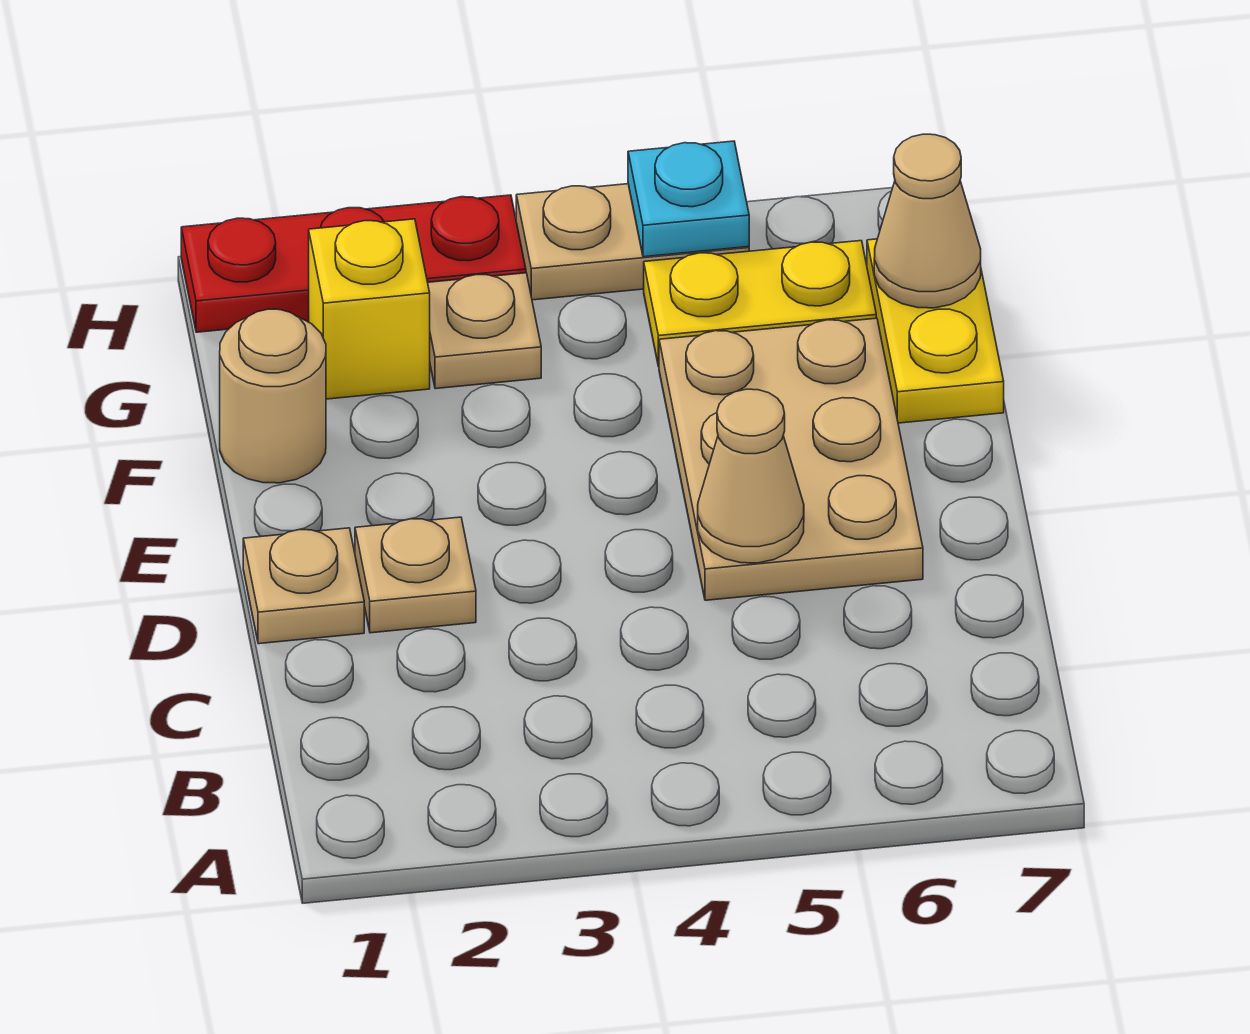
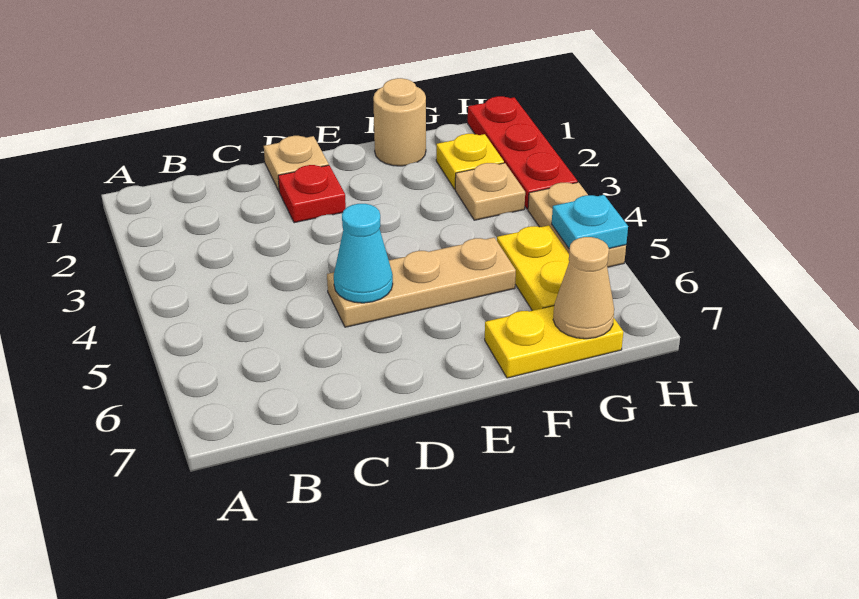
tan plate D2 level 1 -> red plate D2 level 1
tan plate D5:F6 level 1 -> tan plate D5:F5 level 1
tan cone D5 level 2 -> cyan cone D5 level 2
yellow brick G2 level 1 -> yellow plate G2 level 1

